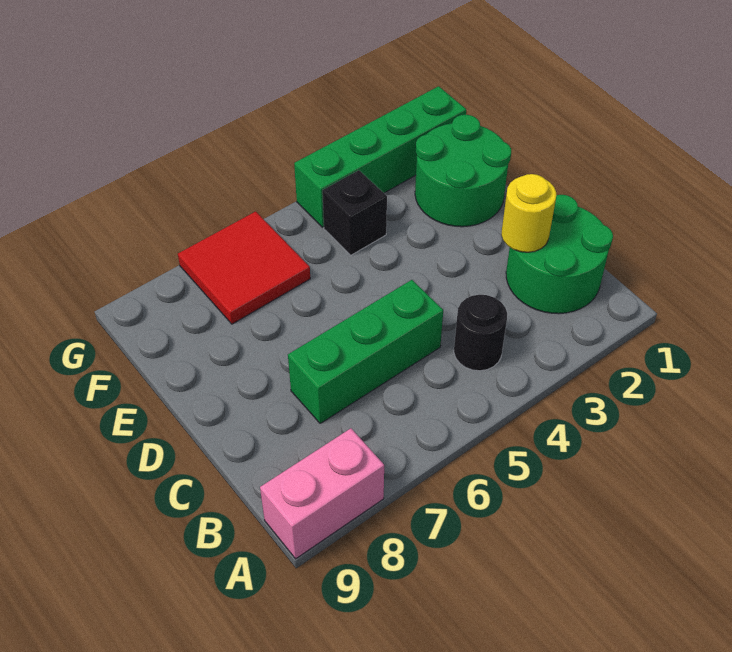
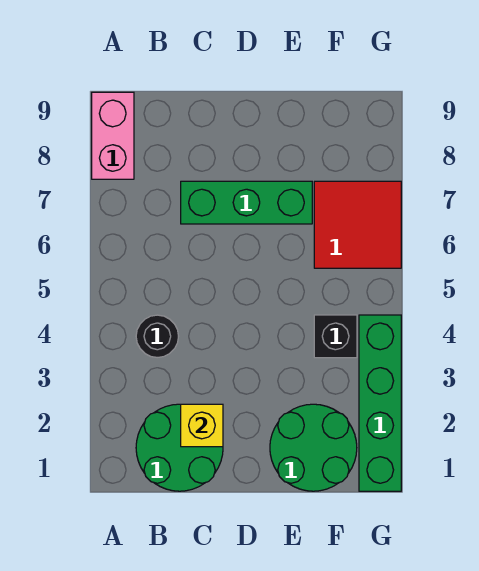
yellow round brick C2 level 2 -> yellow brick C2 level 2
green brick C5:C7 level 1 -> green brick C7:E7 level 1

